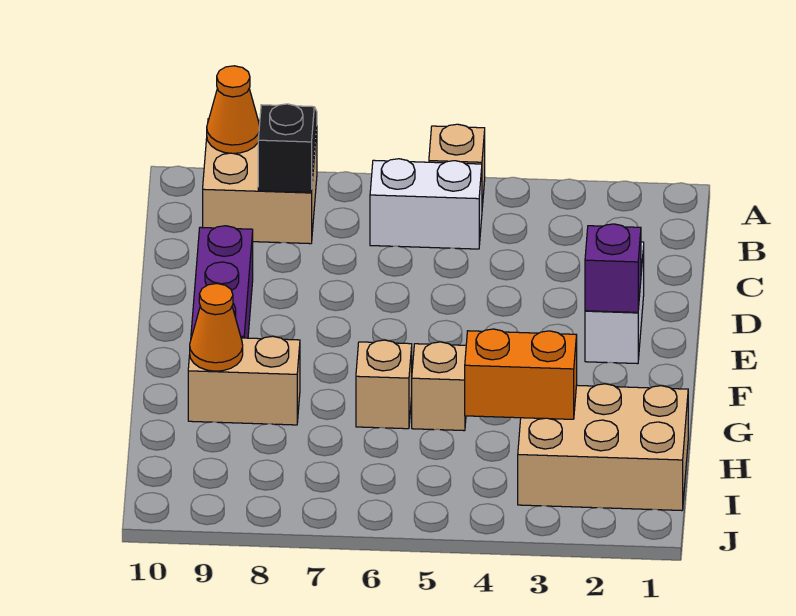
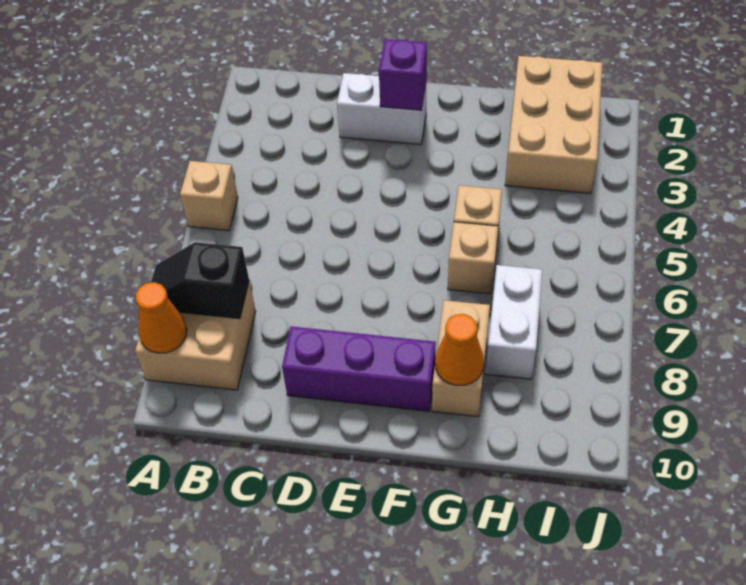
white brick B5:B6 level 1 -> white brick H7:H8 level 1
orange brick H3:H4 level 2 -> none

